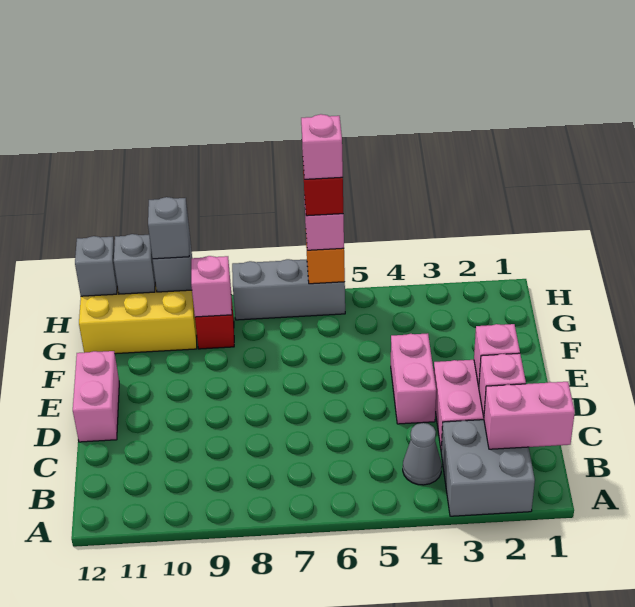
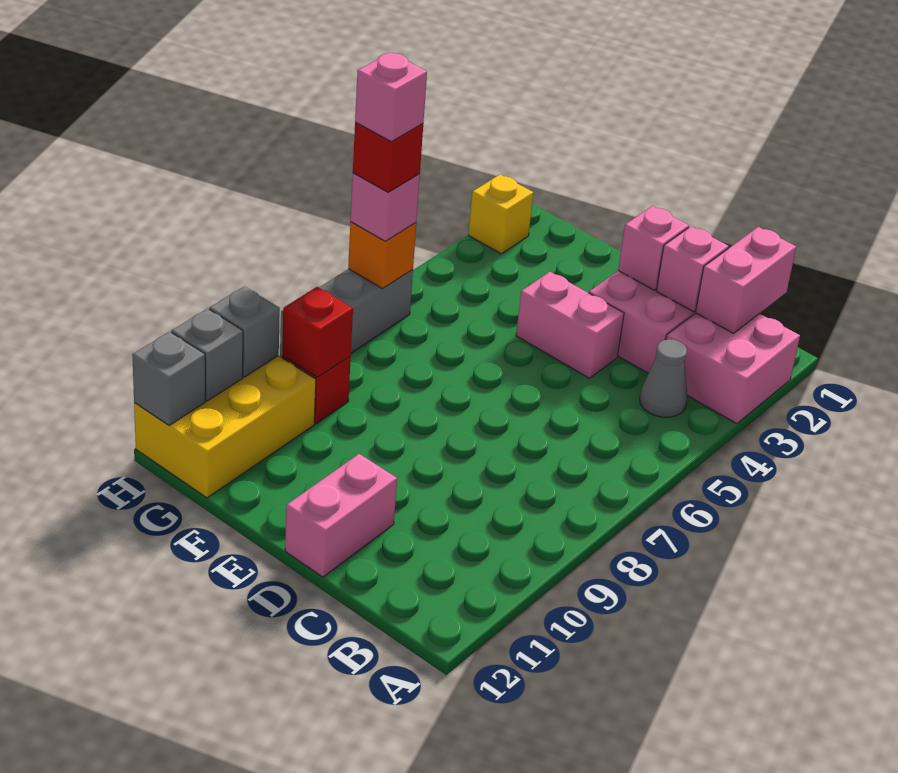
grey brick A2:B3 level 1 -> pink brick A2:B3 level 1
pink brick D12:E12 level 1 -> pink brick D11:D12 level 1
pink brick G9 level 2 -> red brick G9 level 2
none -> yellow brick H2 level 1
grey brick H10 level 3 -> none

